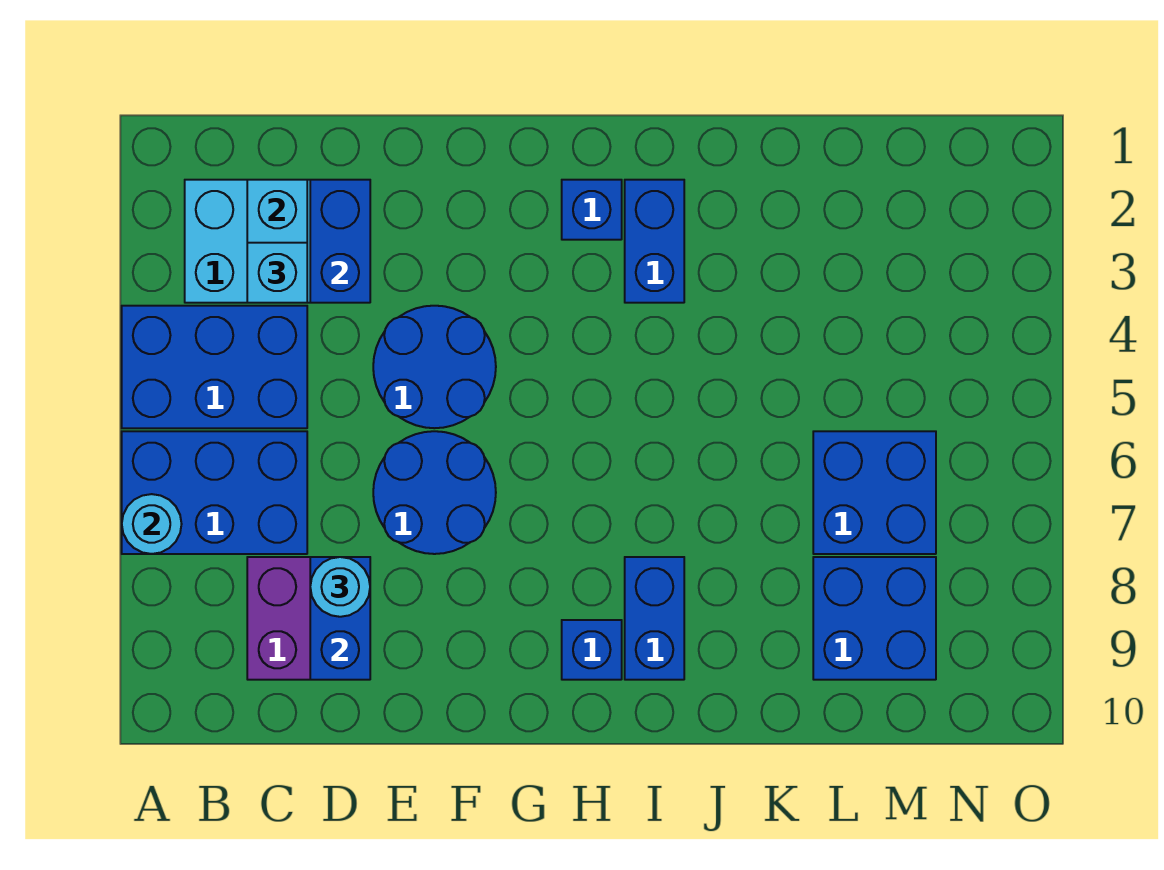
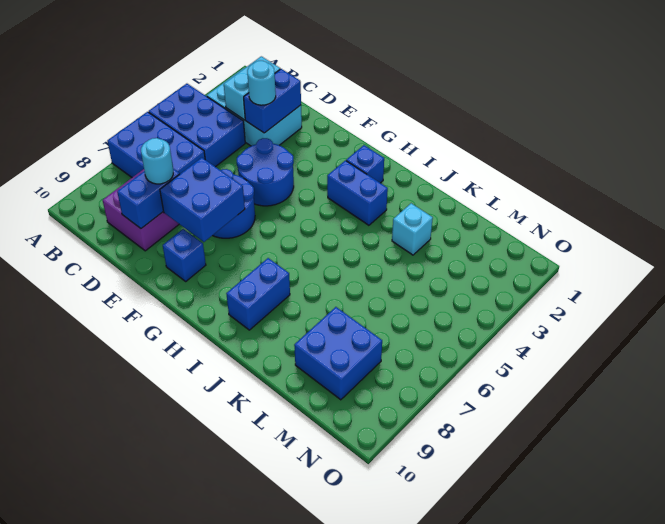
cyan round brick A7 level 2 -> cyan round brick D3 level 3
cyan brick C3 level 3 -> cyan brick K3 level 1
blue brick H9 level 1 -> blue brick F9 level 1
blue brick I2:I3 level 1 -> blue brick H3:I3 level 1
blue brick L6:M7 level 1 -> blue brick E7:F8 level 2

